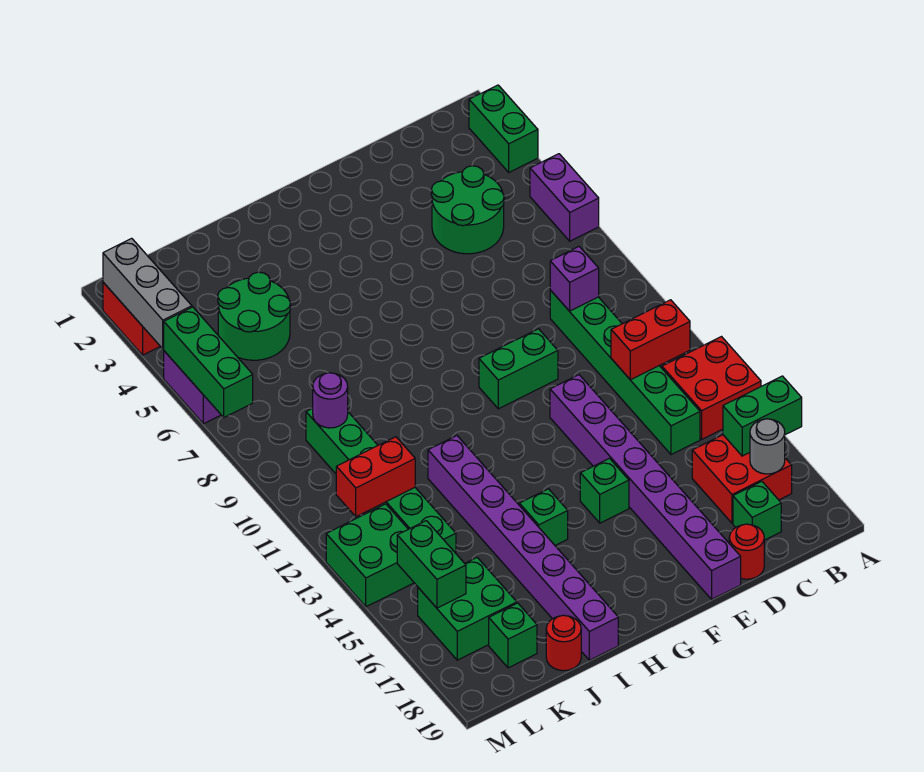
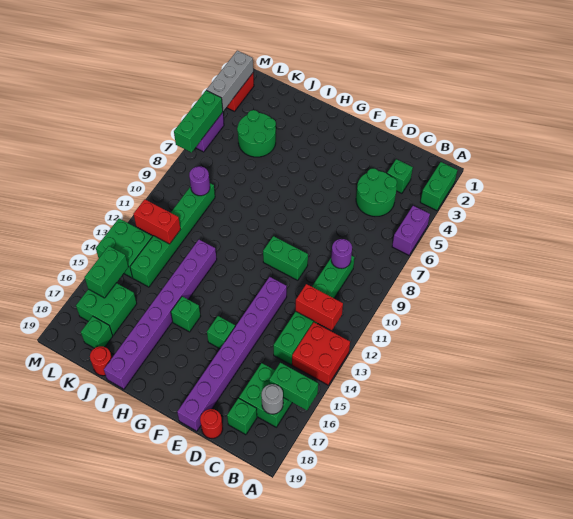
red brick B16:C17 level 1 -> green brick B16:C17 level 1
none -> green brick C3 level 1
purple brick C9 level 2 -> purple round brick C9 level 2

